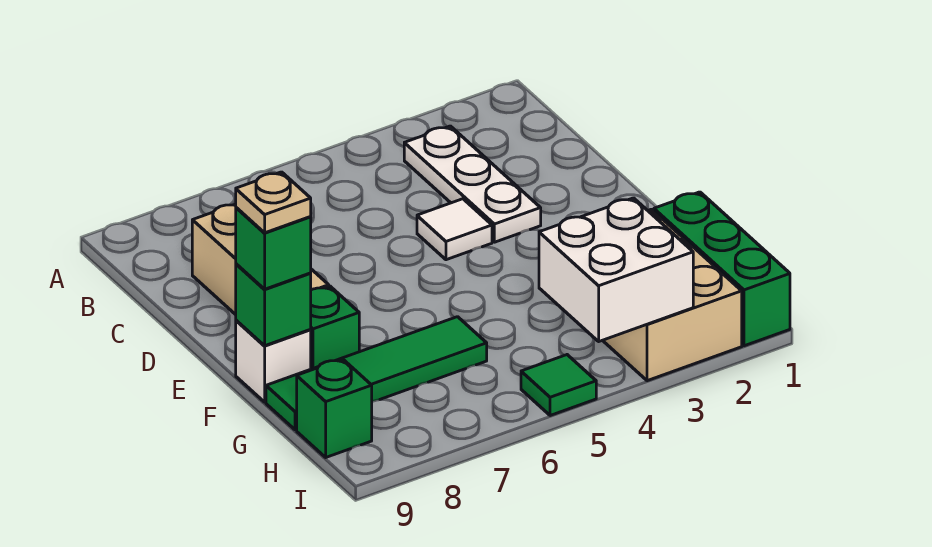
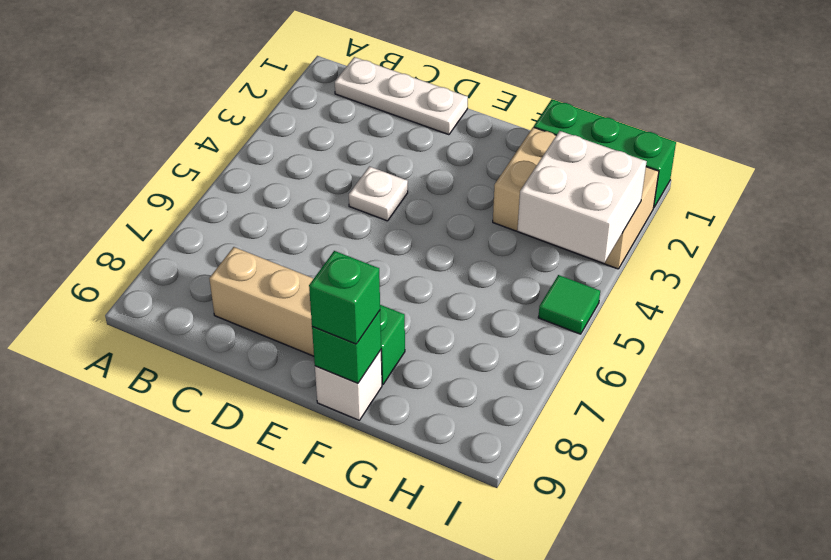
white plate B3:D3 level 1 -> white plate B1:D1 level 1
white tile D4 level 1 -> white plate D4 level 1
tan plate F9 level 4 -> none
green tile G6:G9 level 1 -> none
green brick H9 level 1 -> none

